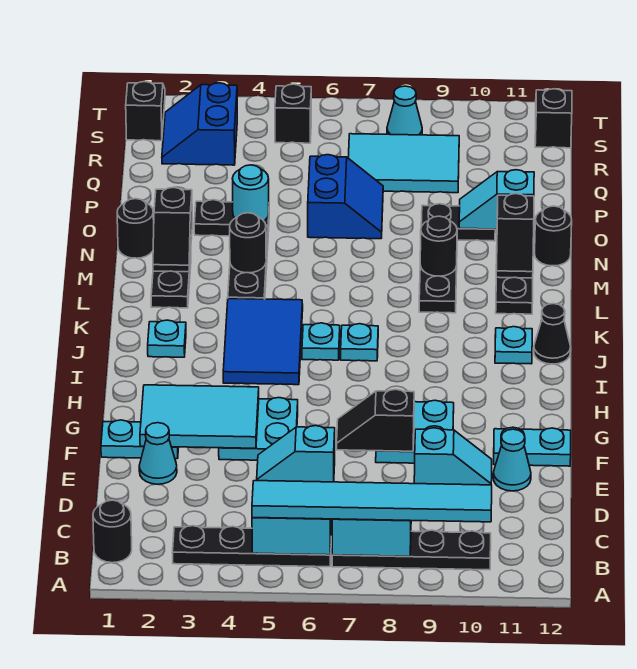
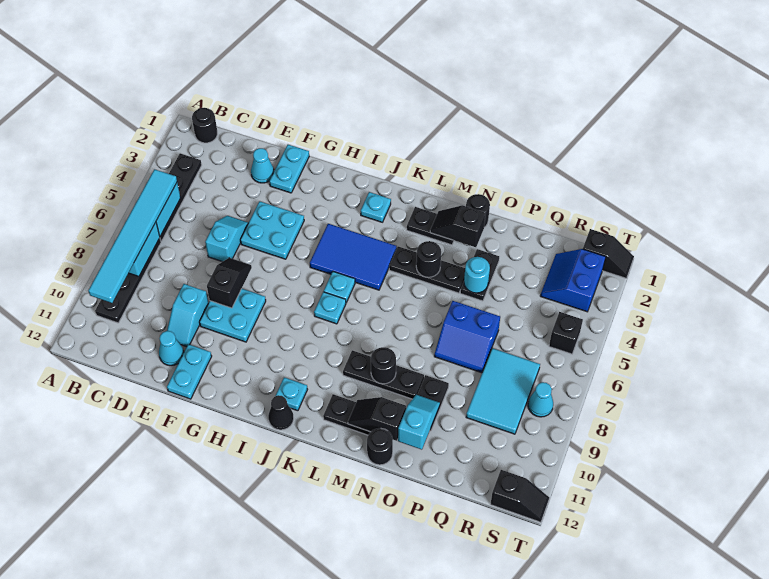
cyan tile F2:G4 level 2 -> none
blue slope R2:S3 level 1 top 3 -> blue slope R2:S3 level 1 top S

